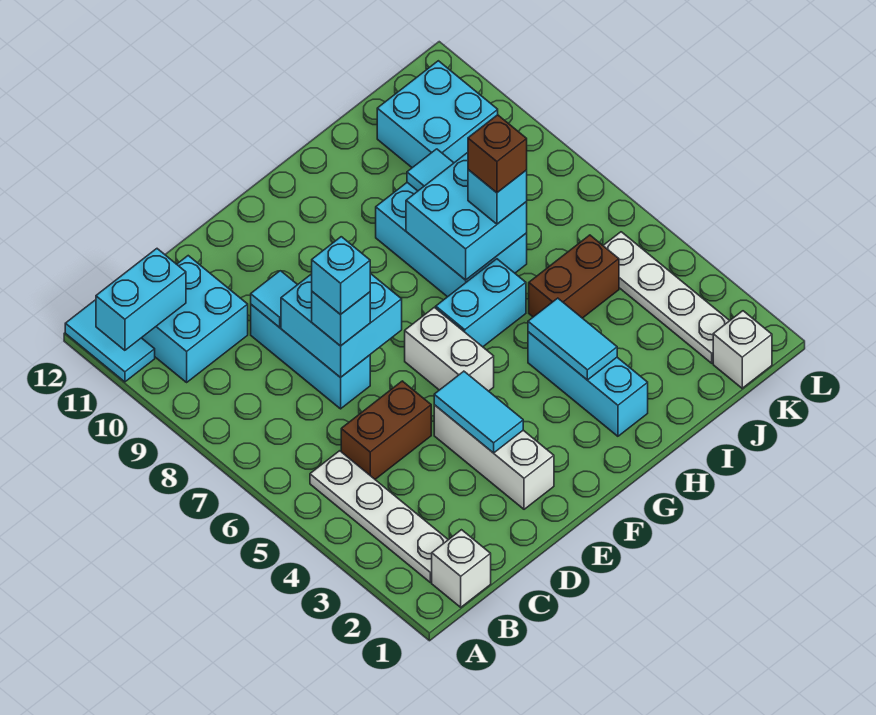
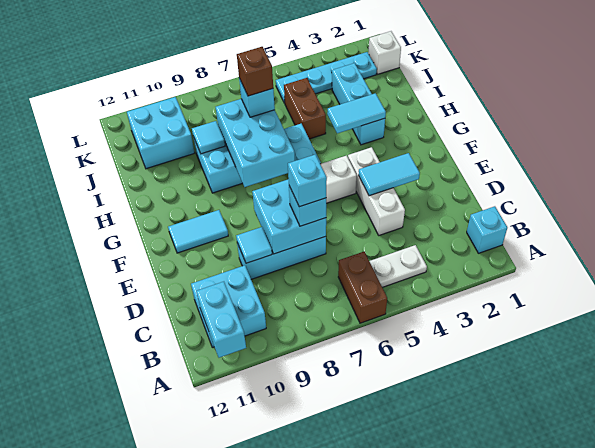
cyan tile A11:A12 level 1 -> cyan tile F10:F11 level 1
white brick B1 level 1 -> cyan brick B1 level 1
white plate B2:B5 level 1 -> white plate B4:B5 level 1
brown brick C5:D5 level 1 -> brown brick A6:B6 level 1
white brick E2:E4 level 1 -> white brick D4:F4 level 1
cyan brick H2:H4 level 1 -> cyan brick H3:J3 level 1
cyan brick H7:I8 level 2 -> cyan brick G7:I8 level 2
white plate K2:K5 level 1 -> cyan plate K2:K5 level 1

